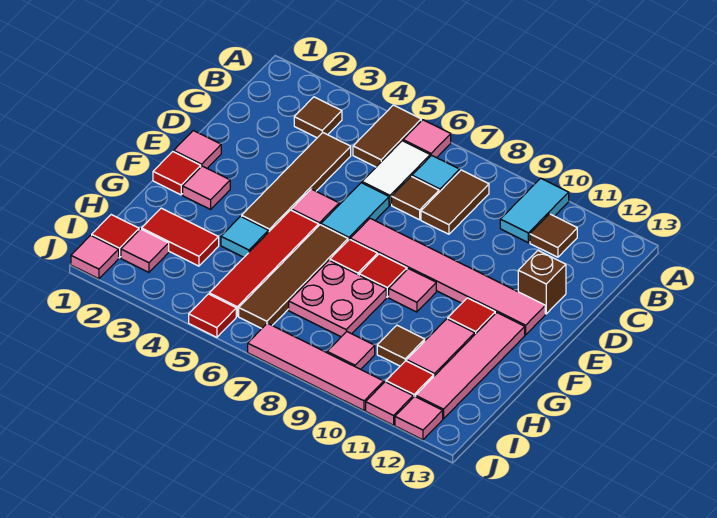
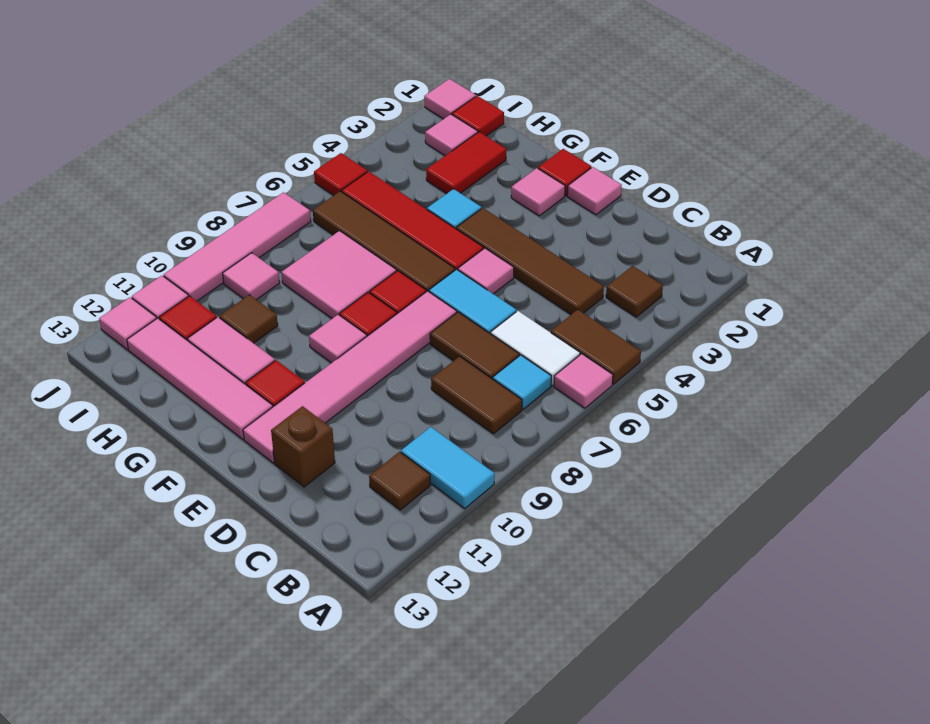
brown tile C7 level 1 -> brown tile C7:D7 level 1
pink plate G7:H8 level 1 -> pink tile G7:H8 level 1

